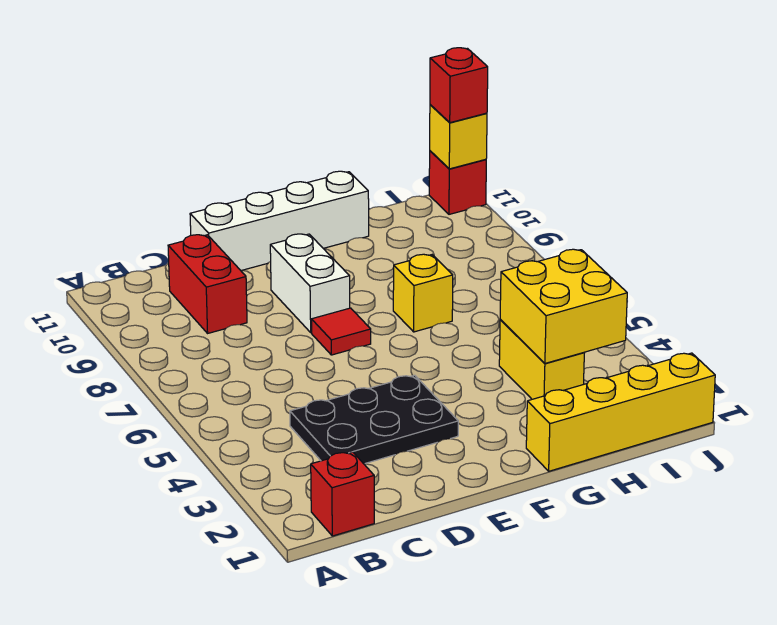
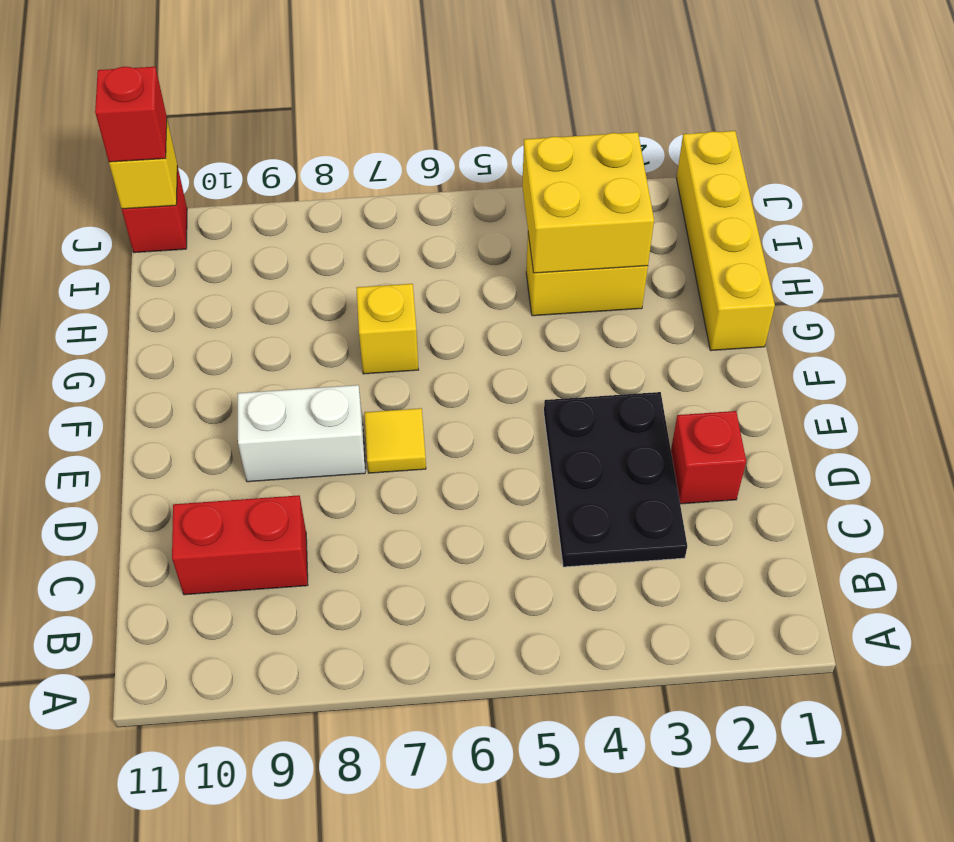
red brick B1 level 1 -> red brick D2 level 1
white brick D11:G11 level 1 -> none
red tile E7 level 1 -> yellow tile E7 level 1

